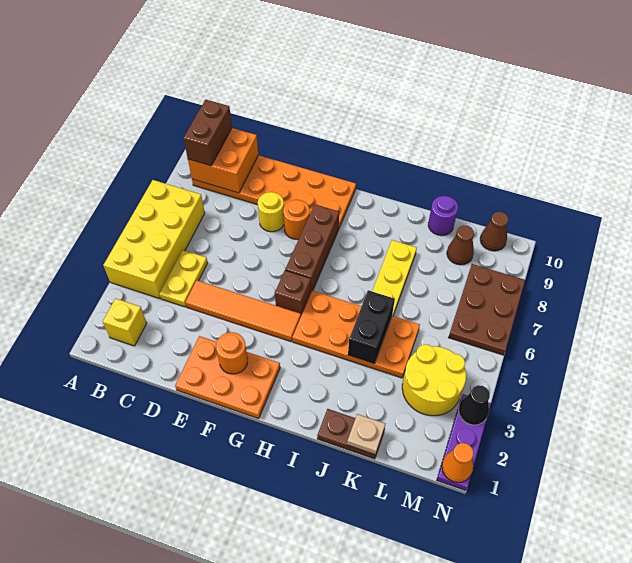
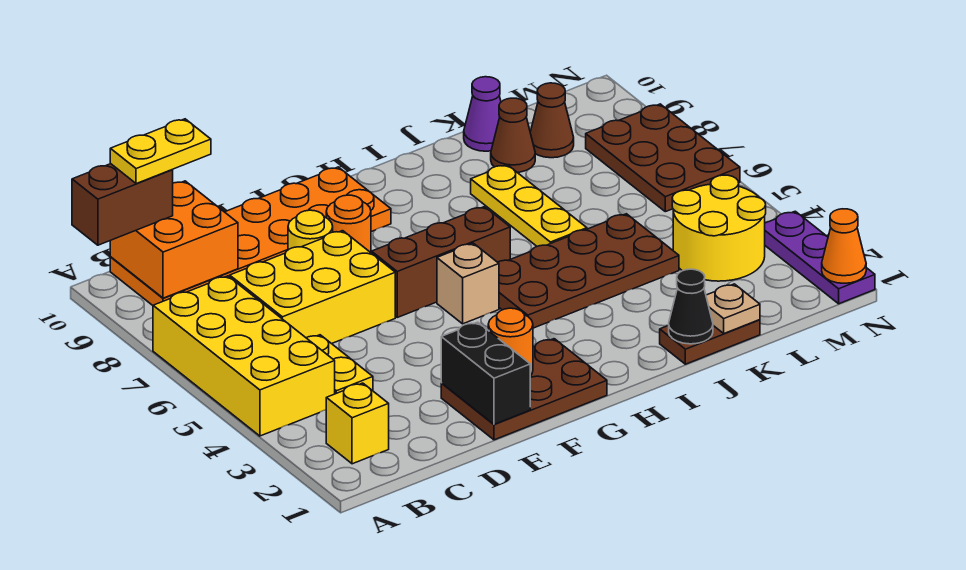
brown brick B9:B10 level 3 -> brown brick A10:B10 level 3
none -> yellow plate B10:C10 level 4
none -> yellow brick C6:E7 level 1
orange tile D4:G4 level 1 -> none
orange plate E1:G2 level 1 -> brown plate E1:G2 level 1
brown brick G5 level 1 -> tan brick G5 level 1
brown brick G6:G8 level 1 -> brown brick F6:H6 level 1
orange plate H4:K5 level 1 -> brown plate H4:K5 level 1
black brick J4:J5 level 2 -> black brick E1:E2 level 2
purple round brick K10 level 1 -> purple cone K10 level 1
brown cone M10 level 1 -> brown cone K9 level 1
black cone N3 level 2 -> black cone J1 level 2

